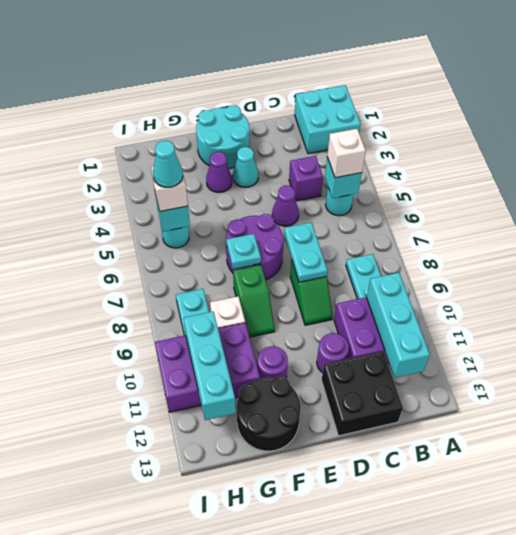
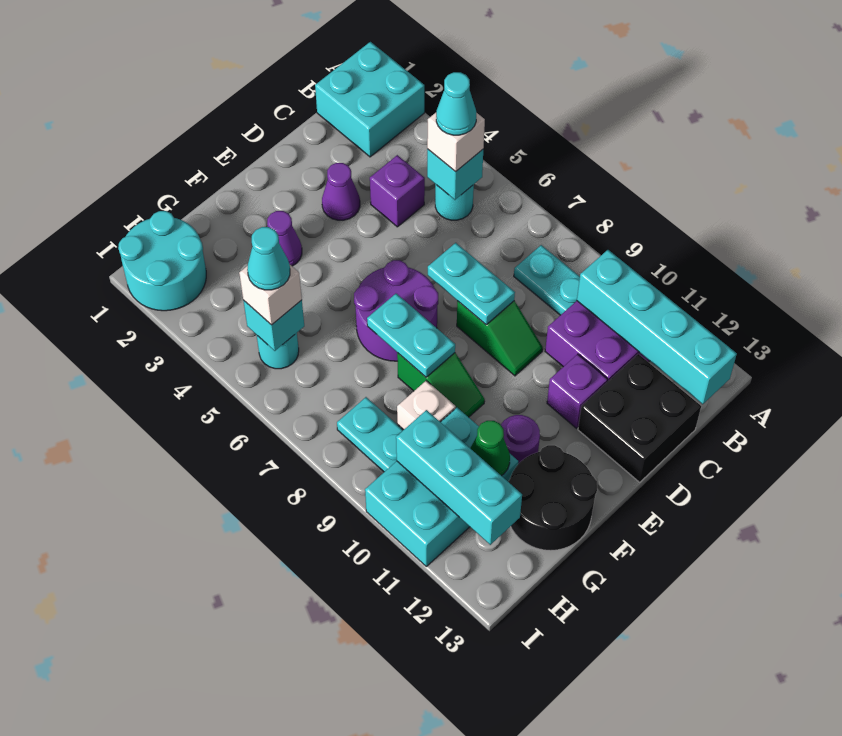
cyan brick B10:B12 level 2 -> cyan brick B10:B13 level 2
purple cone D5 level 1 -> purple cone D3 level 1
purple round brick D11 level 1 -> purple brick D11 level 1
cyan round brick E1:F2 level 1 -> cyan round brick H1:I2 level 1
cyan cone E3 level 1 -> cyan cone B5 level 4
cyan plate F7 level 2 -> cyan plate F7:F8 level 2
purple brick G10:I11 level 1 -> cyan brick G10:I11 level 1
none -> green cone G11 level 2

